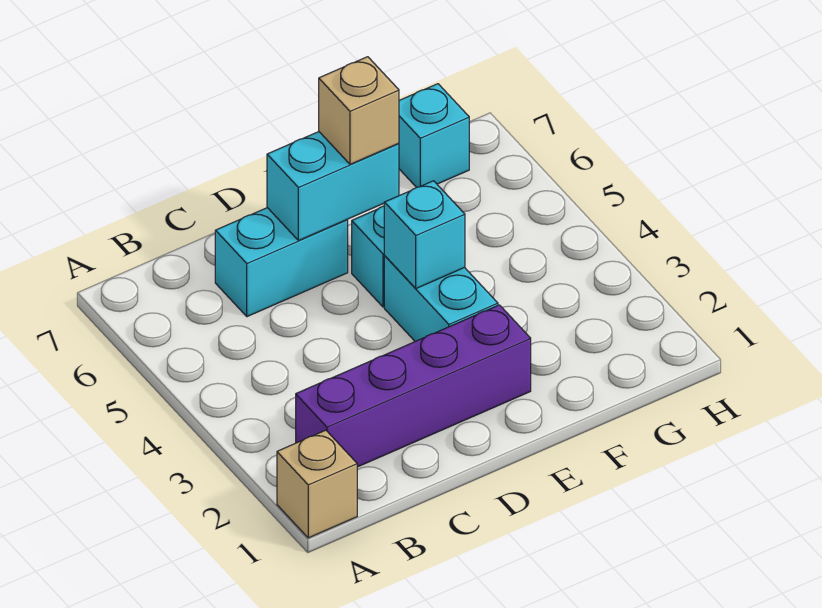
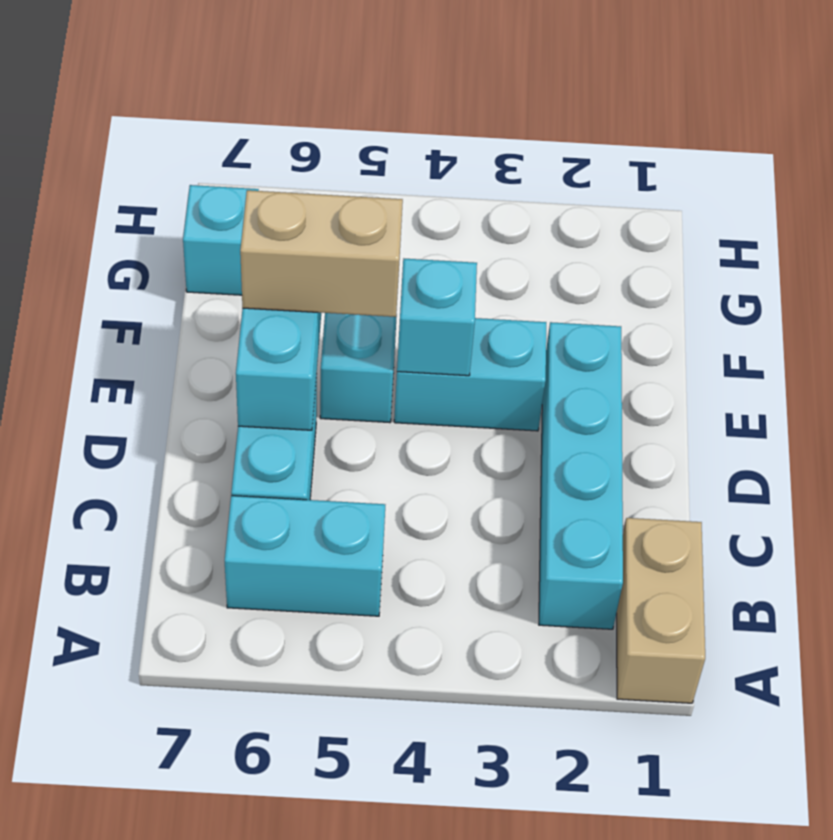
tan brick A1 level 1 -> tan brick A1:B1 level 1
purple brick B2:E2 level 1 -> cyan brick B2:E2 level 1
none -> cyan brick B5:B6 level 1
tan brick E6 level 3 -> tan brick E5:E6 level 3

